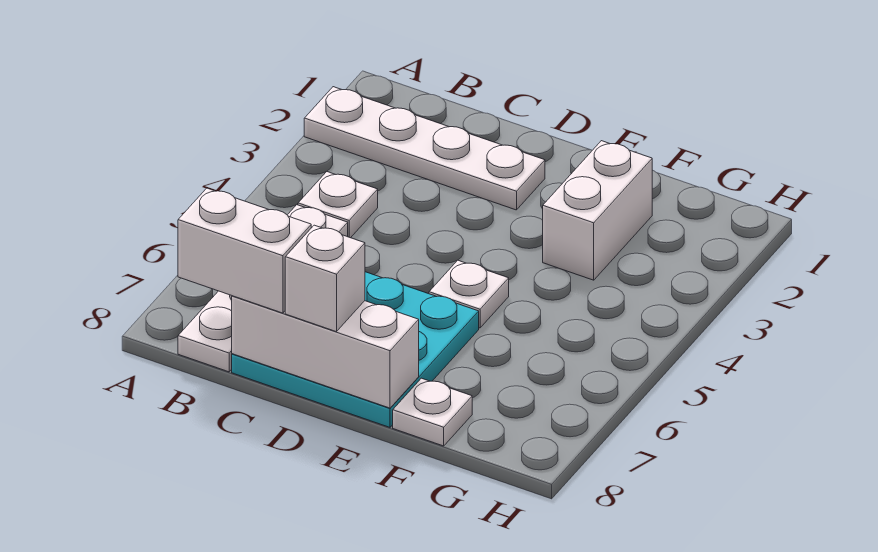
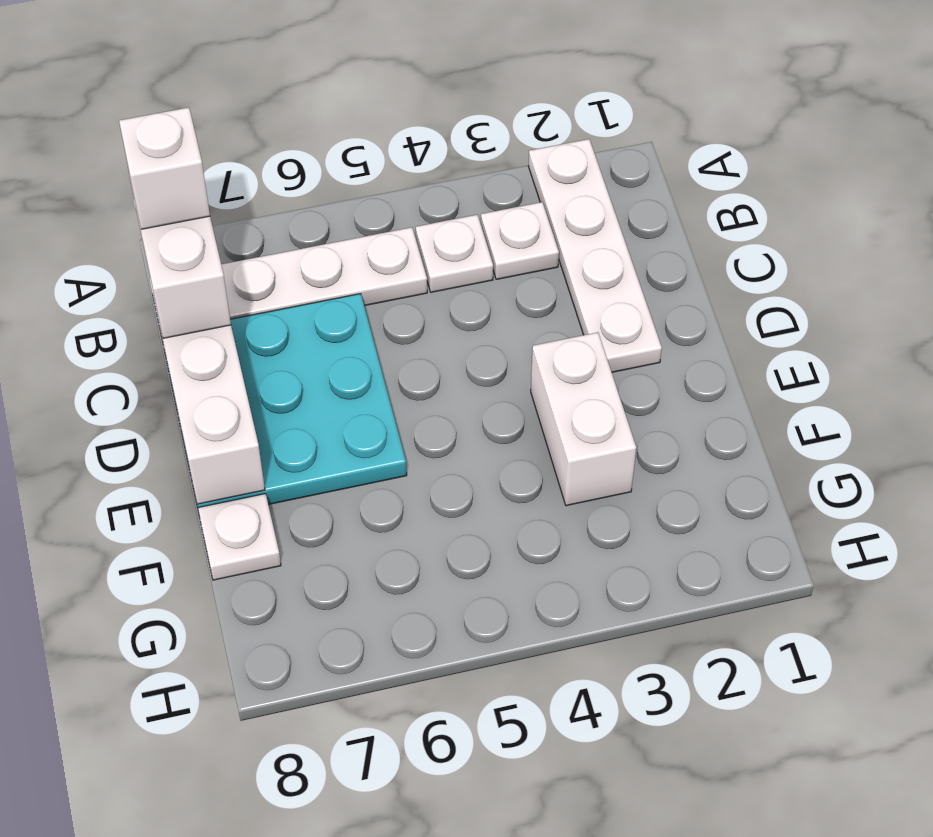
white brick D8 level 3 -> white brick B8 level 4
white plate E5 level 1 -> white plate B3 level 1
white brick F2:F3 level 1 -> white brick E3:F3 level 1

